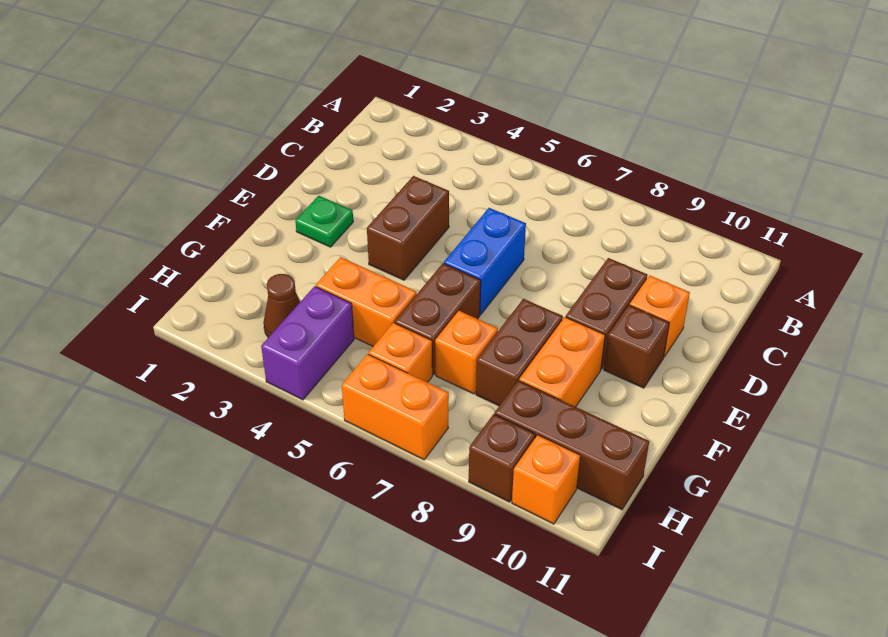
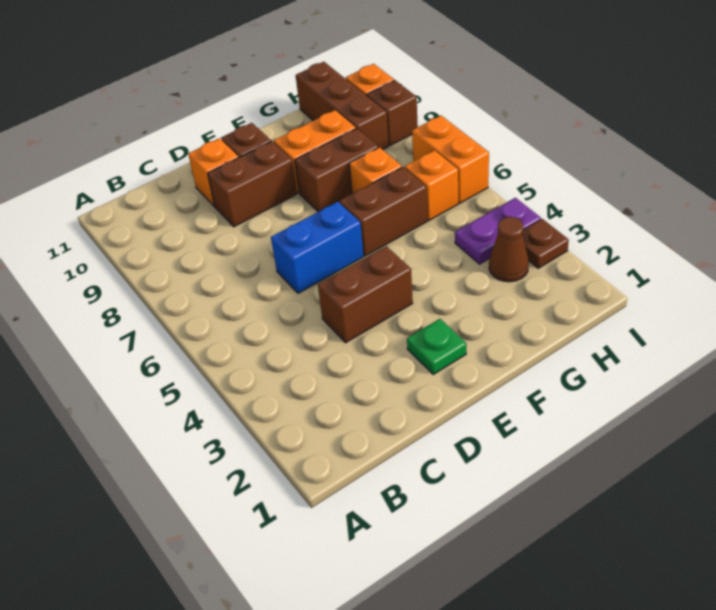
orange brick G4:G5 level 1 -> none
purple brick H4:I4 level 1 -> purple plate H4:I4 level 1
none -> brown plate I3 level 1

